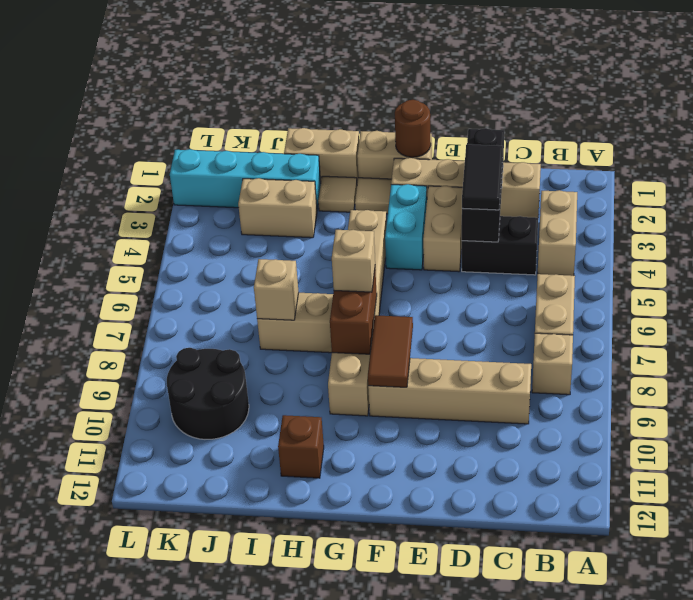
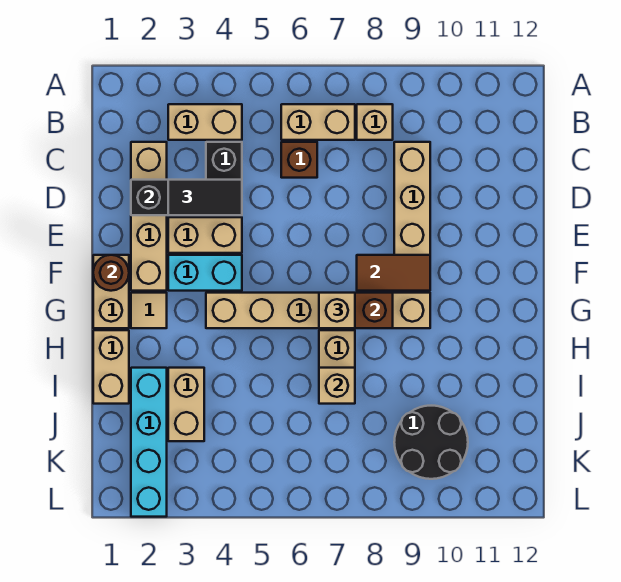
tan tile H2 level 1 -> none
brown brick H11 level 1 -> brown brick C6 level 1

